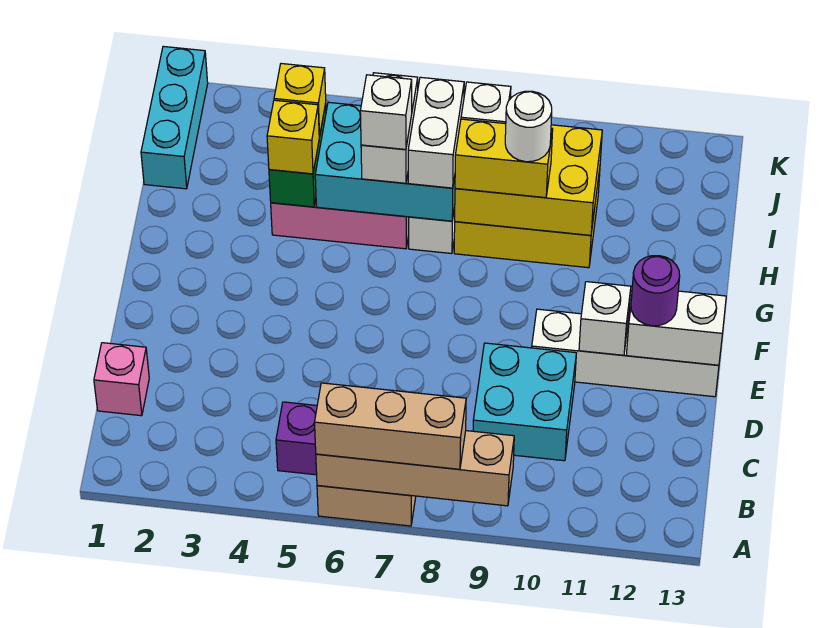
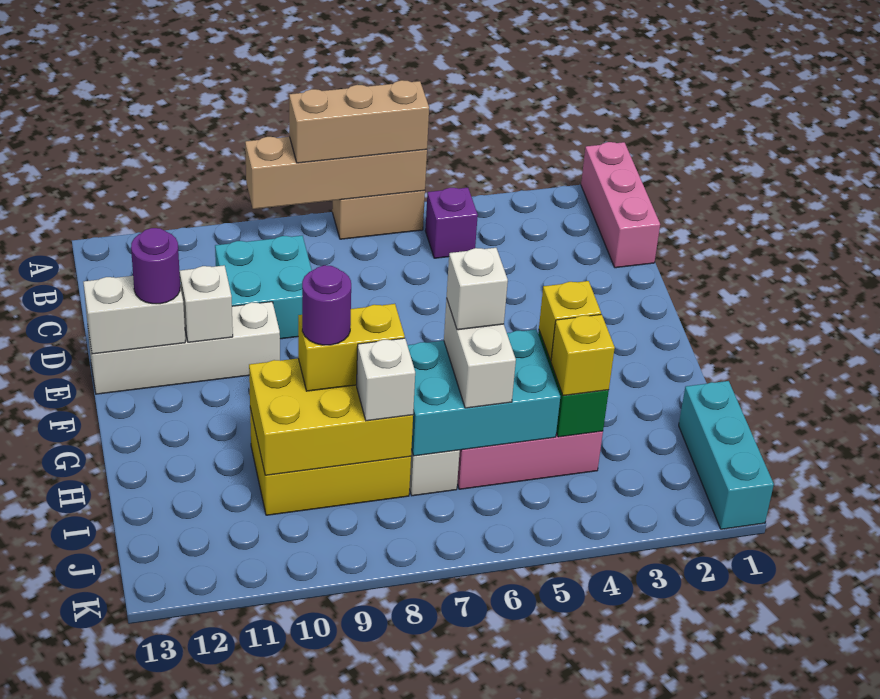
pink brick C1 level 1 -> pink brick A1:C1 level 1
white brick H7:I7 level 3 -> none
white round brick H9 level 4 -> purple round brick H9 level 4

